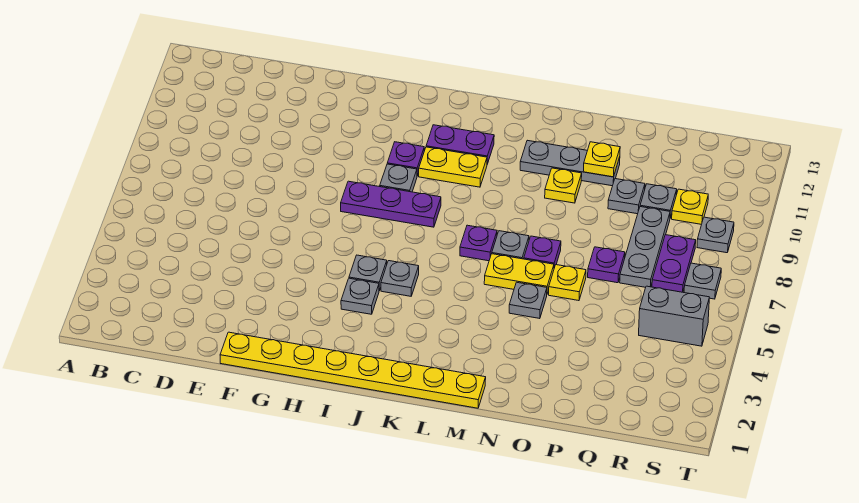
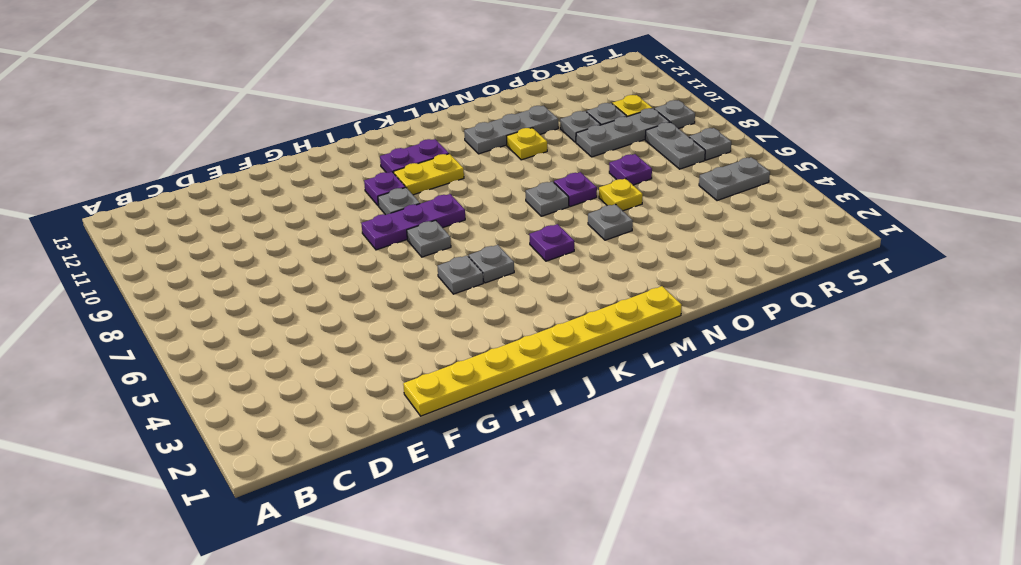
grey plate I4 level 1 -> grey plate I7 level 1
purple plate L7 level 1 -> purple plate L5 level 1
yellow plate M6:N6 level 1 -> none
yellow plate O11 level 2 -> none
grey plate Q7:Q9 level 1 -> grey plate P9:R9 level 1
grey brick R5:S5 level 1 -> grey plate R5:S5 level 1
purple plate R7:R8 level 1 -> grey plate R7:R8 level 1

